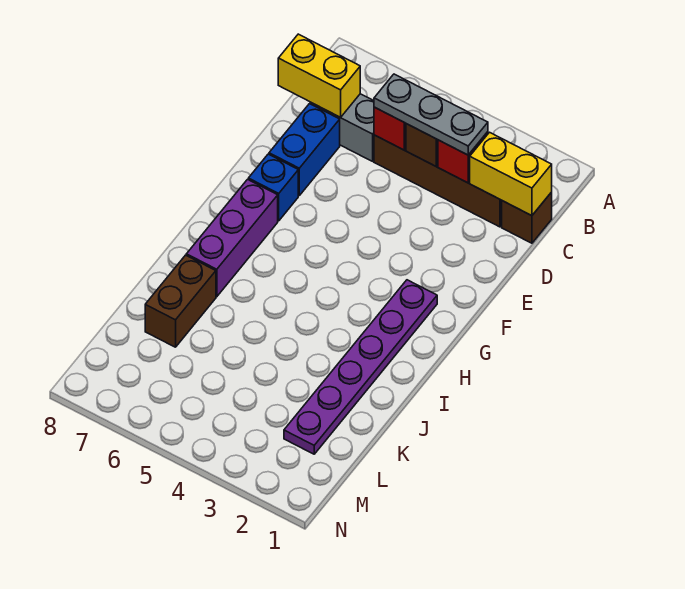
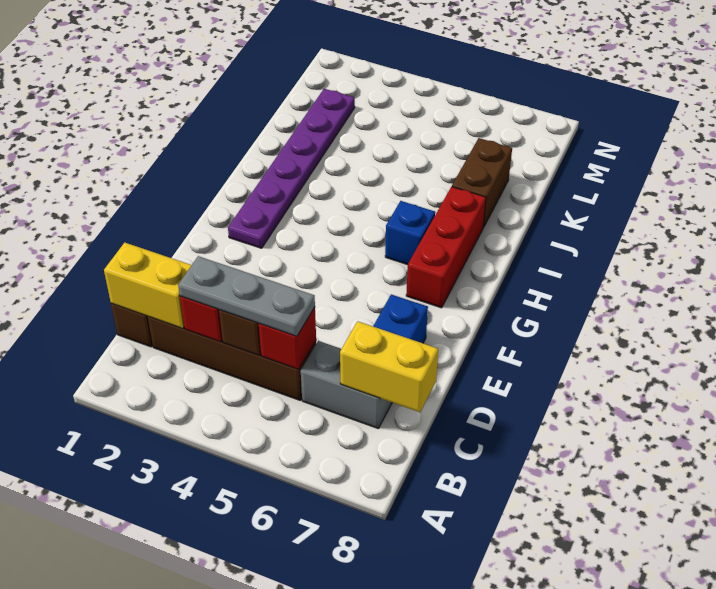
blue brick F7 level 1 -> blue brick H6 level 1
purple brick G7:I7 level 1 -> red brick G7:I7 level 1

